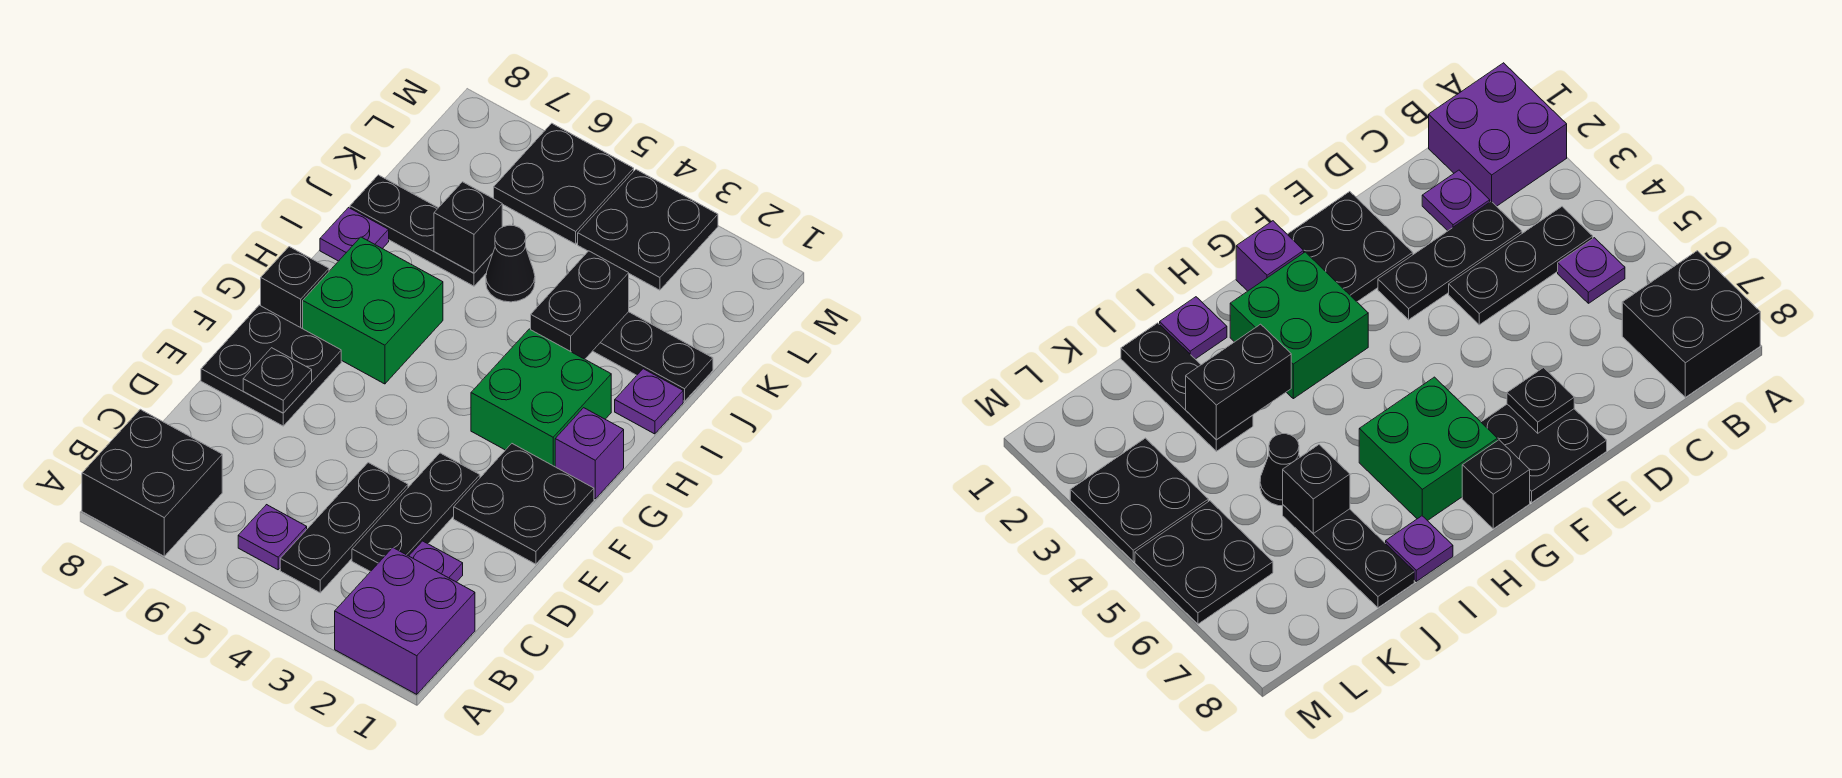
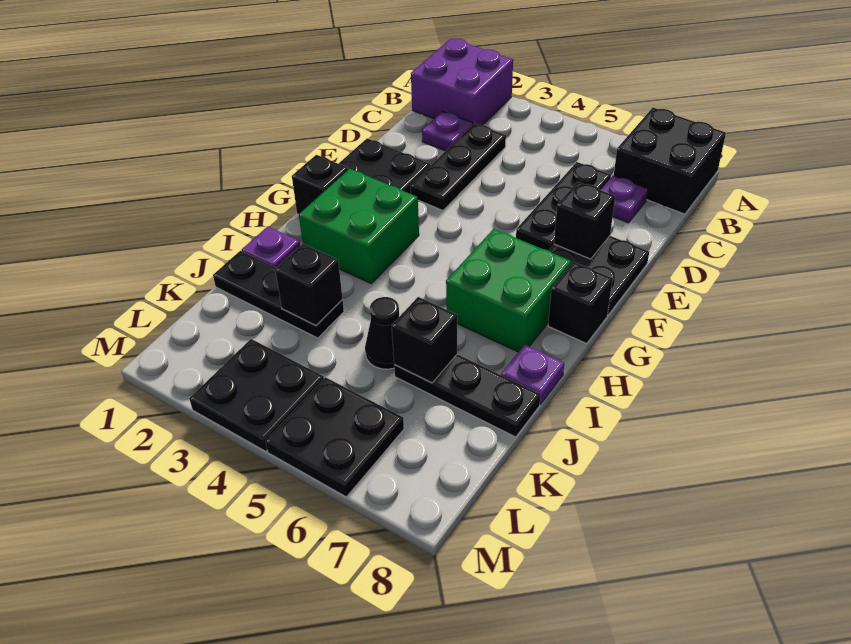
black plate B4:D4 level 1 -> black plate C6:E6 level 1
purple plate B5 level 1 -> purple plate C7 level 1
black plate E7 level 2 -> black brick E7 level 2
purple brick G1 level 1 -> black brick G1 level 1
black brick I3:J3 level 2 -> black brick J3 level 2

